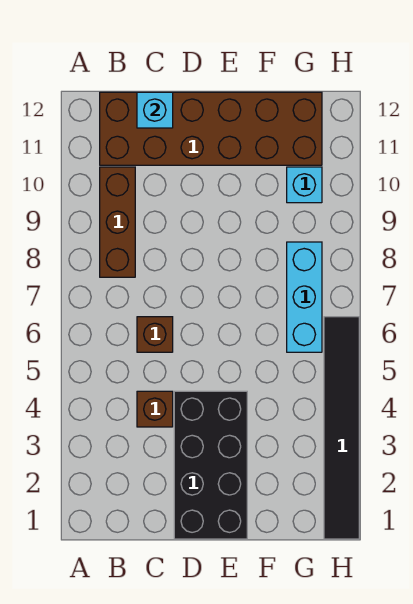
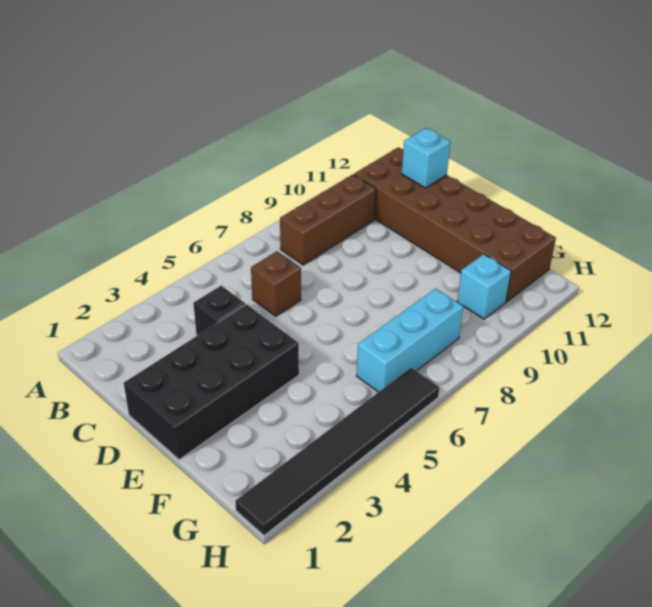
brown brick C4 level 1 -> black brick C4 level 1

